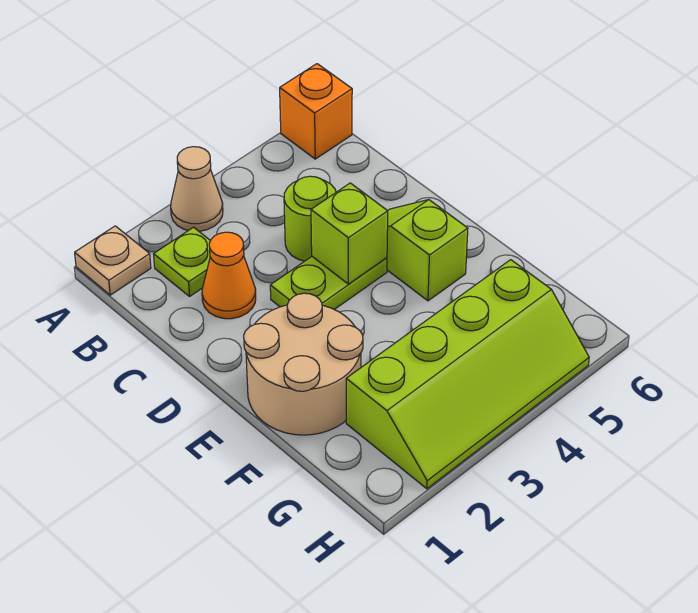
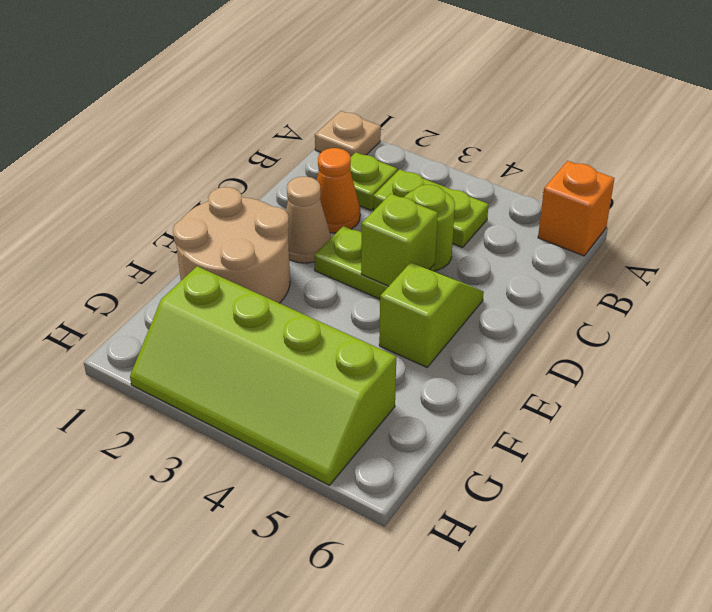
tan cone A3 level 1 -> tan cone D2 level 1
none -> lime plate B3:B4 level 1

